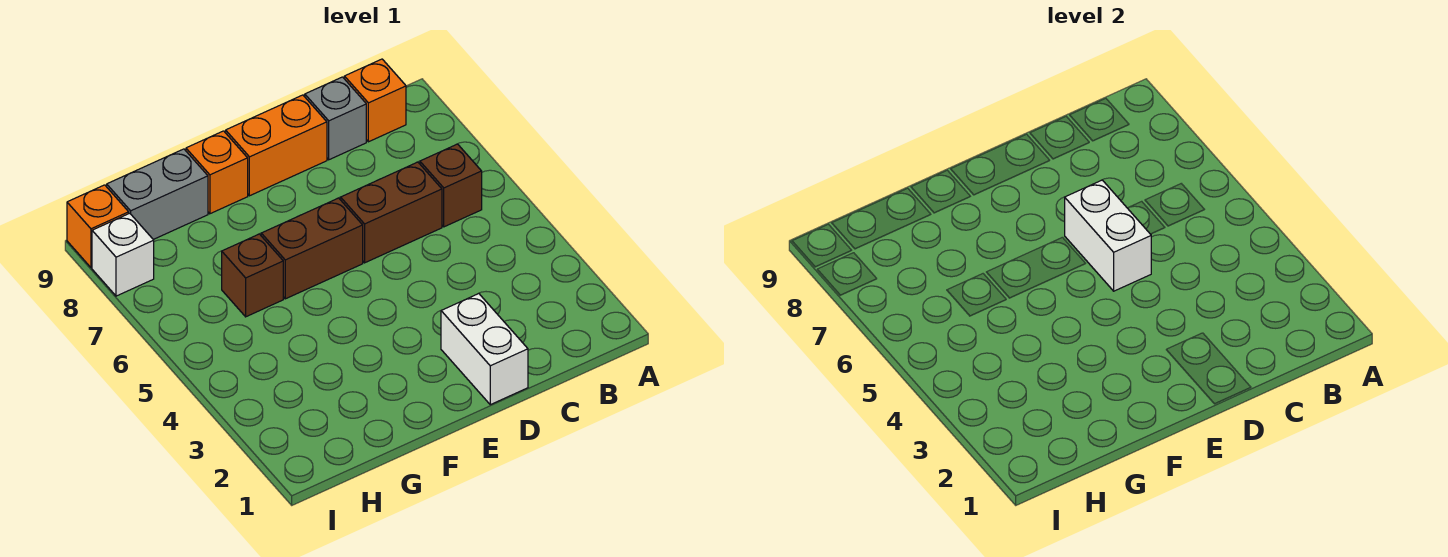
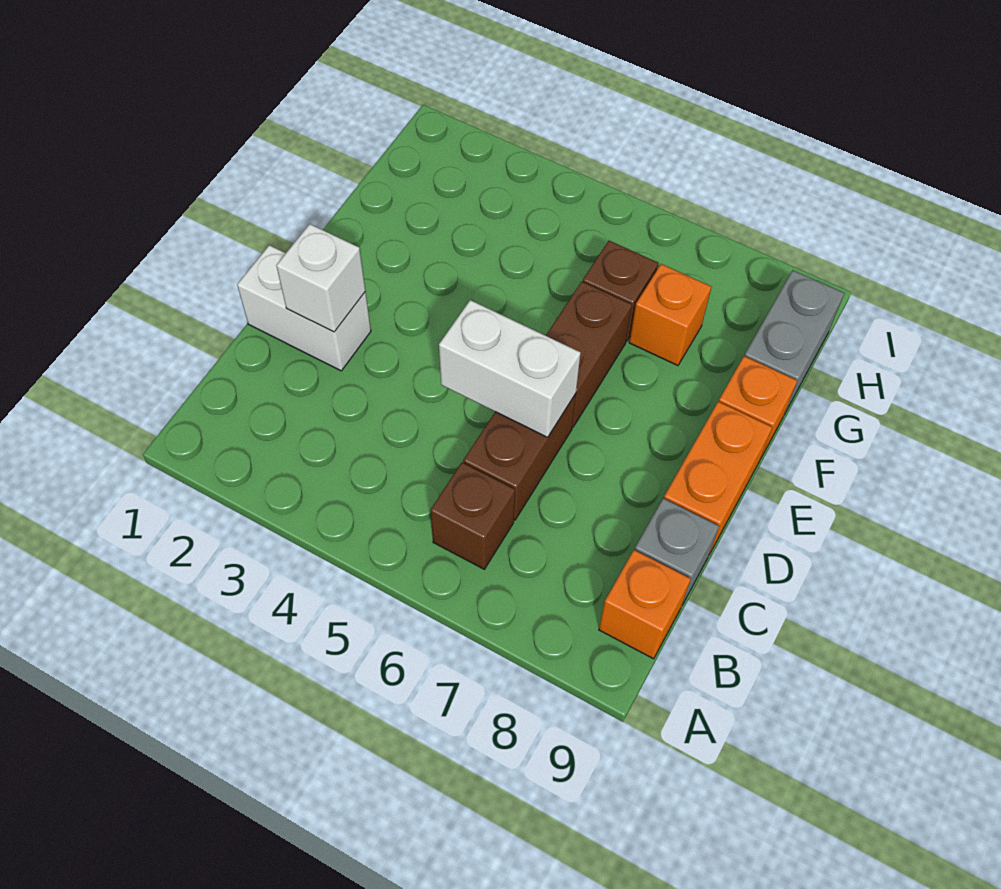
white brick I8 level 1 -> white brick D2 level 2
orange brick I9 level 1 -> orange brick G7 level 1

